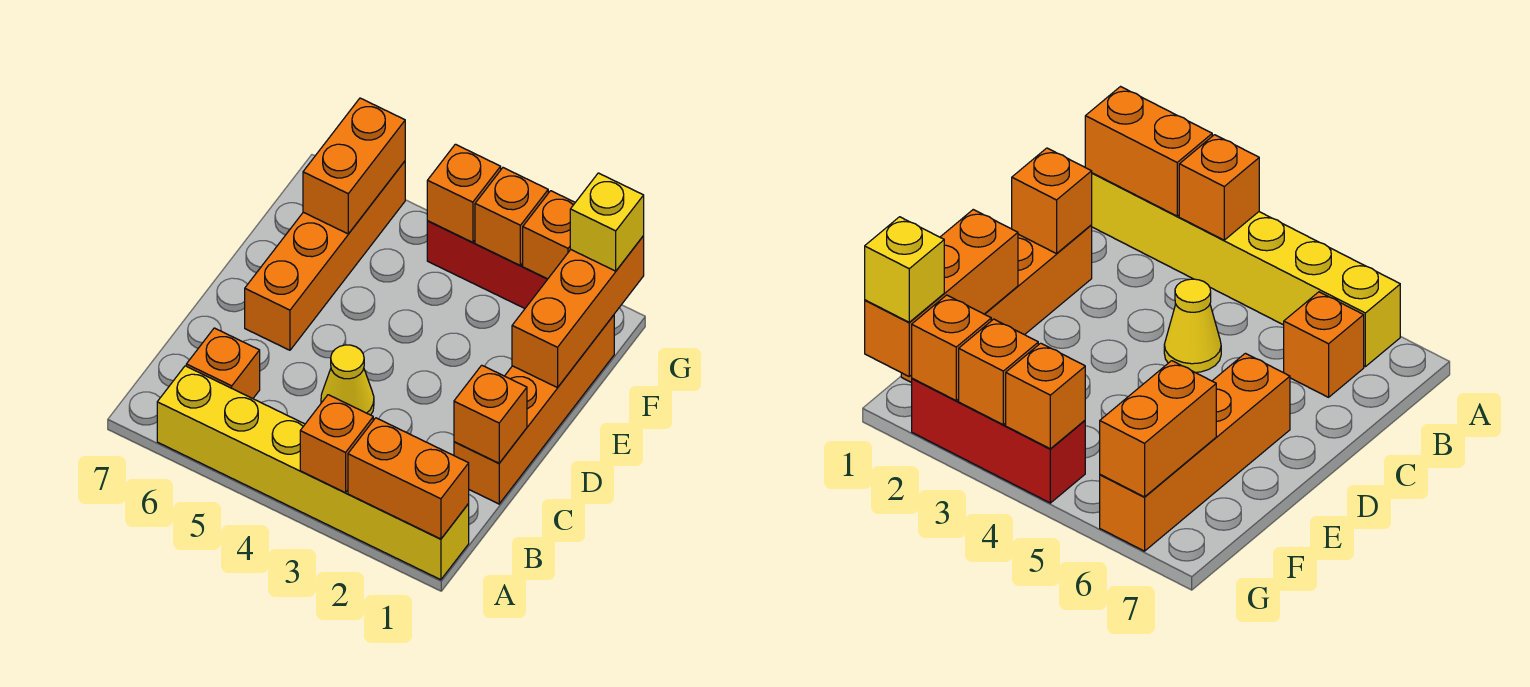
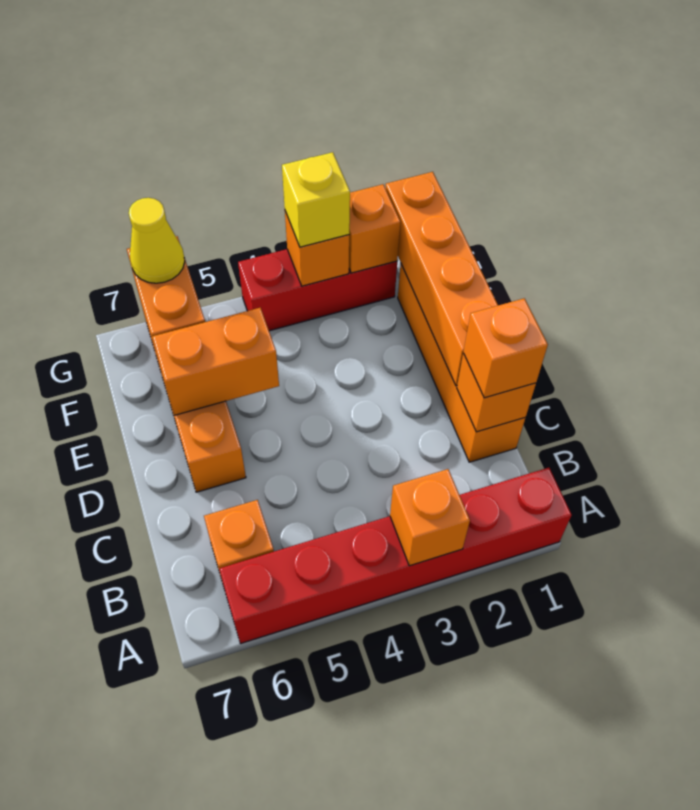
yellow brick A1:A6 level 1 -> red brick A1:A6 level 1
orange brick A1:A2 level 2 -> orange brick E5:E6 level 2
yellow cone C4 level 1 -> yellow cone G6 level 3
orange brick E1:G1 level 2 -> orange brick D1:G1 level 2
yellow brick G1 level 3 -> yellow brick G3 level 3
orange brick G4 level 2 -> orange brick C1 level 3

